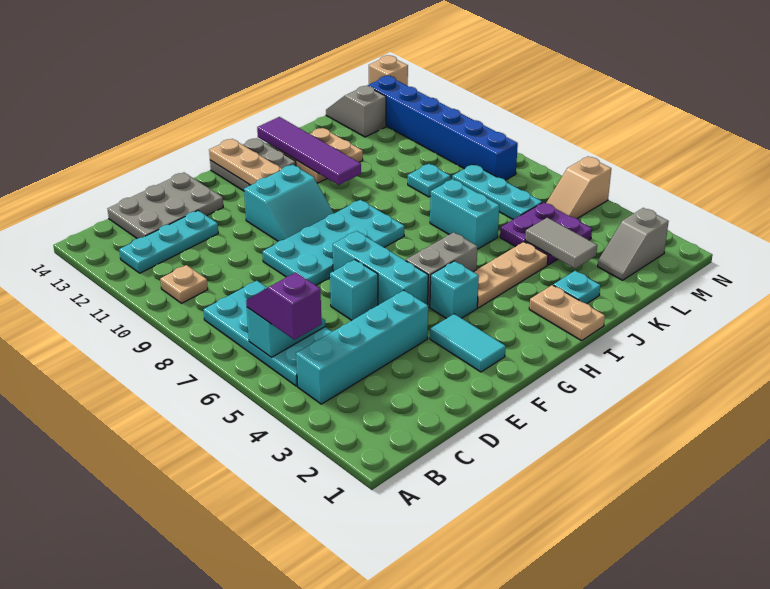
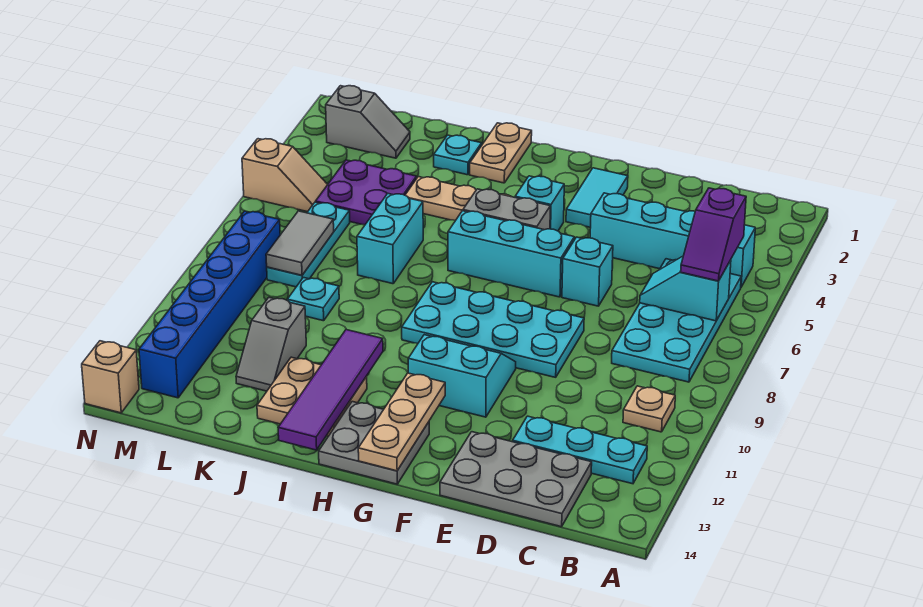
cyan brick F5:F7 level 1 -> cyan brick F6:H6 level 1
grey tile K3:K4 level 2 -> grey tile L7:L8 level 2
grey slope L13:L14 level 1 top 13 -> grey slope K11:K12 level 1 top 11

